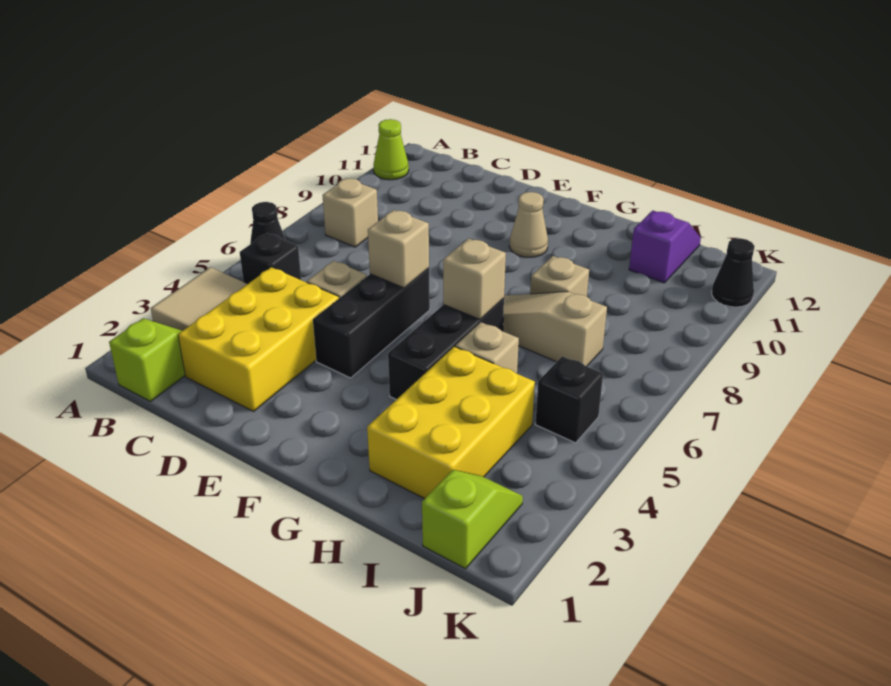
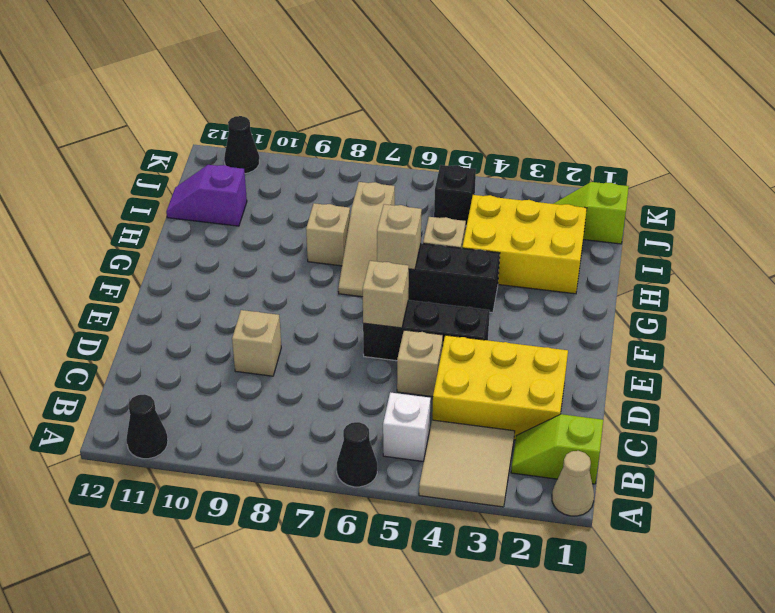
lime cone A11 level 1 -> black cone A11 level 1
black brick B5 level 1 -> white brick B5 level 1
tan brick B8 level 1 -> tan brick D9 level 1
tan cone F10 level 1 -> tan cone A1 level 1

